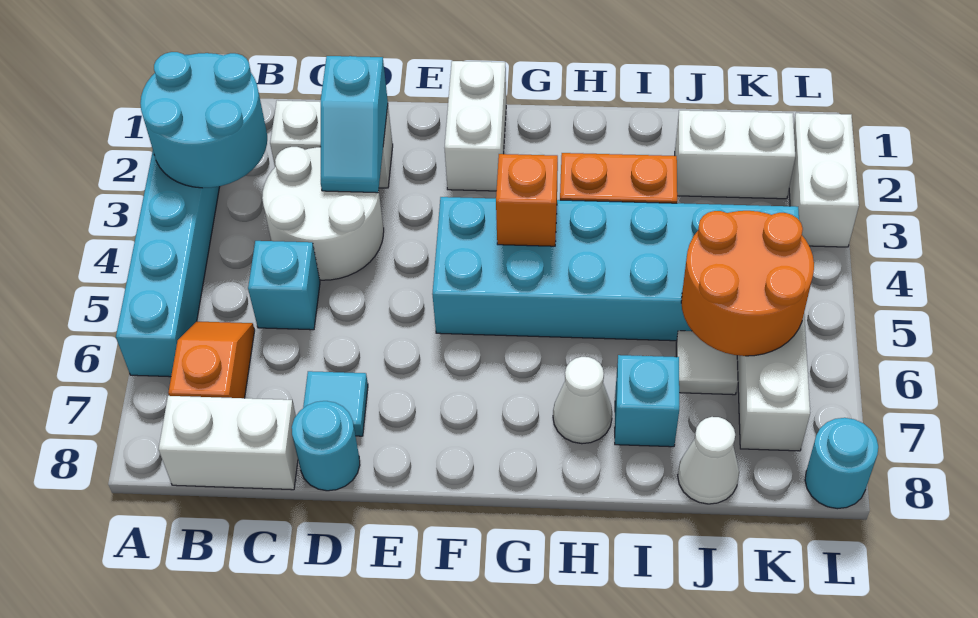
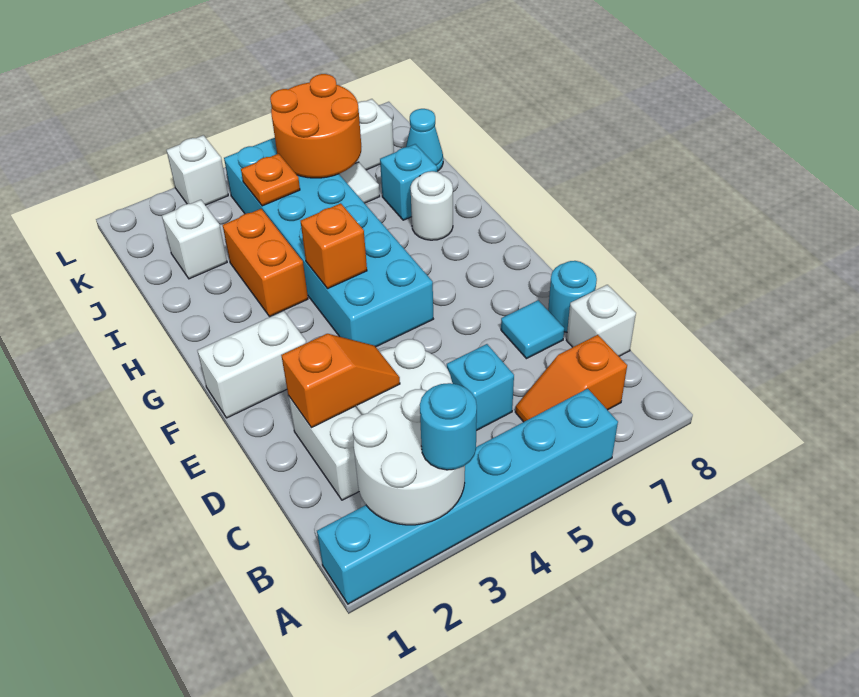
cyan round brick A2:B3 level 2 -> white round brick A2:B3 level 2
white brick B8:C8 level 1 -> white brick C8 level 1
cyan slope D2:D3 level 2 top 2 -> orange slope D2:D3 level 2 top 2
white cone H7 level 1 -> white round brick H7 level 1
white brick J2:K2 level 1 -> white brick J2 level 1
none -> orange plate J4 level 2
white cone J8 level 1 -> cyan cone J8 level 1
white brick L2:L3 level 1 -> white brick L3 level 1
cyan round brick L8 level 1 -> cyan round brick A3 level 3

